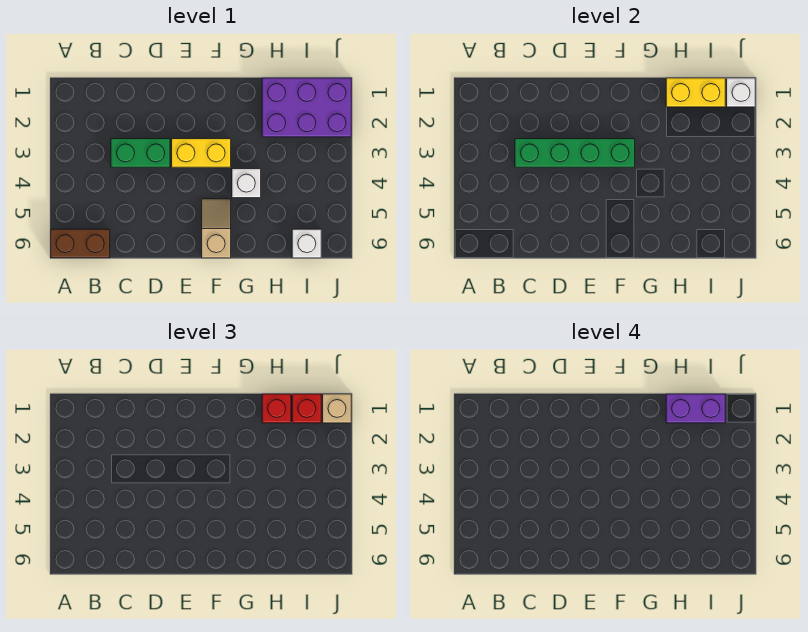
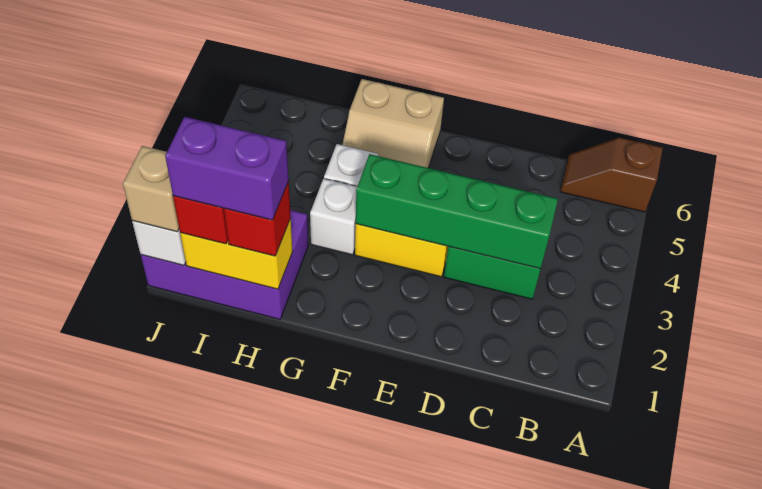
brown brick A6:B6 level 1 -> brown slope A6:B6 level 1 top A
tan slope F5:F6 level 1 top 6 -> tan slope F5:G6 level 1 top 6
white brick I6 level 1 -> white brick G3 level 1

